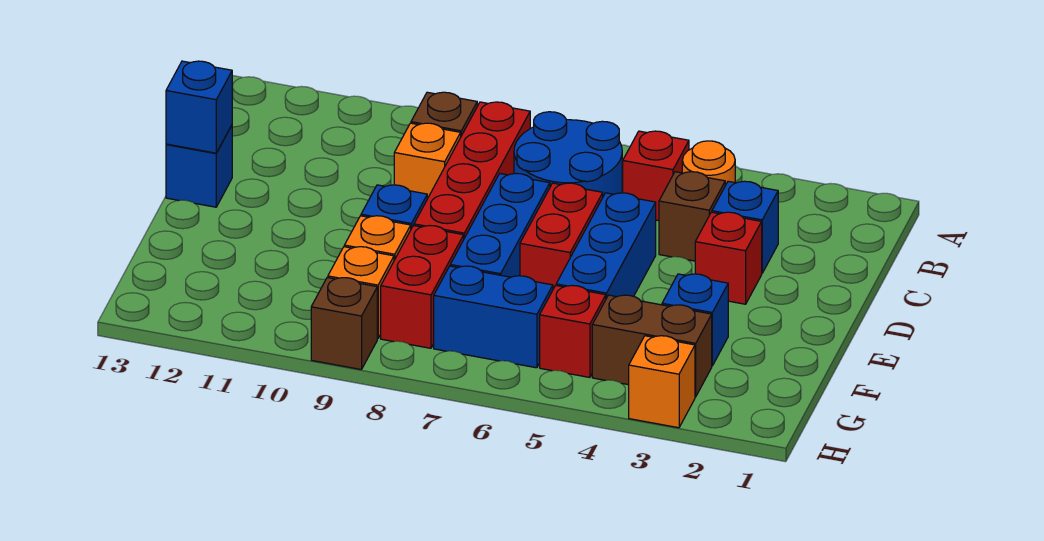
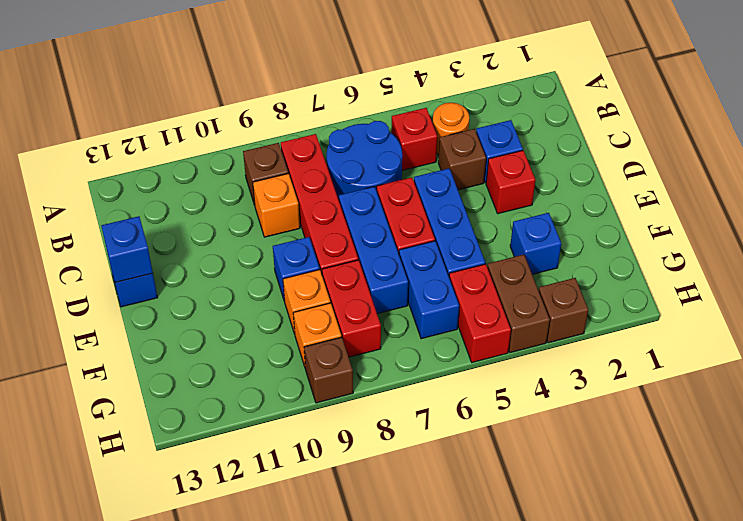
brown brick G3:G4 level 1 -> brown brick G4:H4 level 1
red brick G5 level 1 -> red brick G5:H5 level 1
blue brick G6:G7 level 1 -> blue brick F6:G6 level 1
orange brick H3 level 1 -> brown brick H3 level 1

